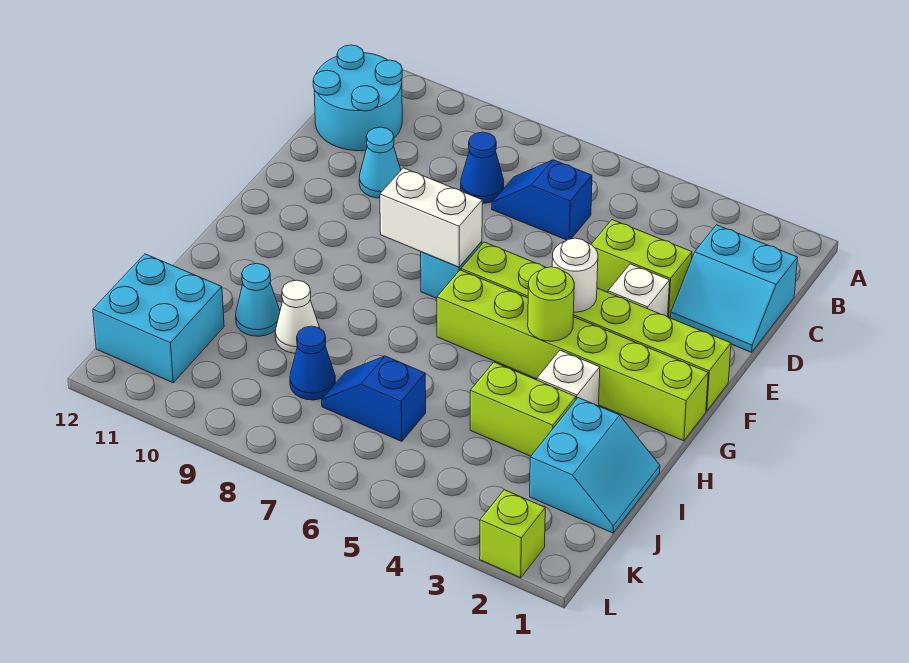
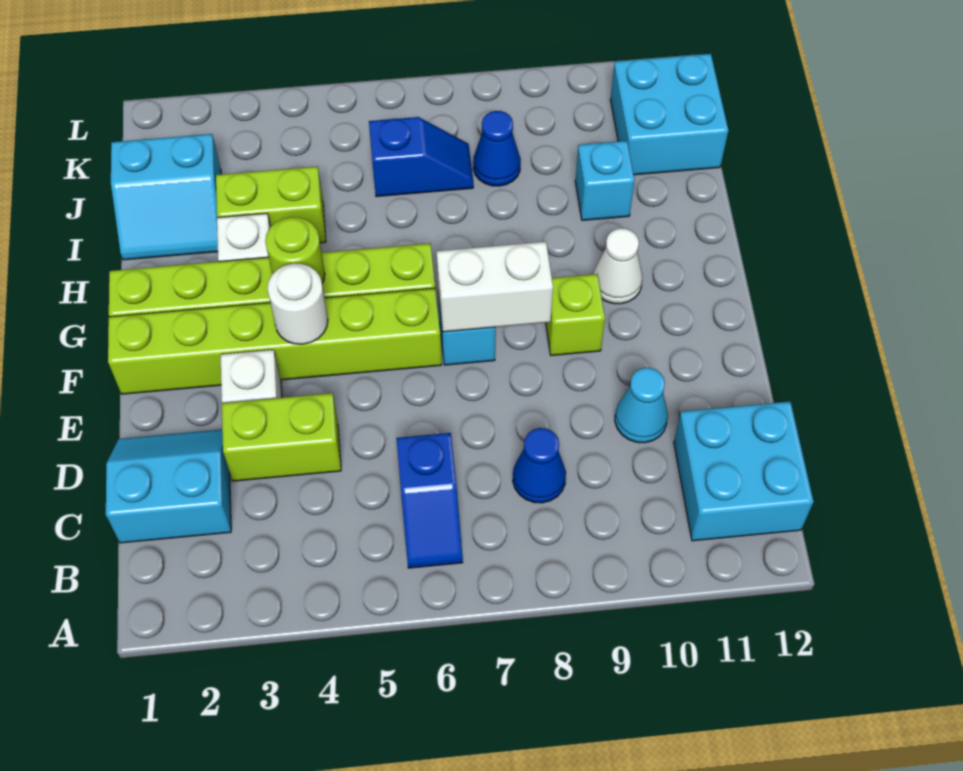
cyan round brick B11:C12 level 1 -> cyan brick B11:C12 level 1
blue slope C6:C7 level 1 top 6 -> blue slope B6:C6 level 1 top C
cyan slope I1:J2 level 1 top 2 -> cyan slope I1:J2 level 1 top J
white cone I9 level 1 -> white cone G10 level 1
cyan cone I10 level 1 -> cyan brick I10 level 1
lime brick L2 level 1 -> lime brick F9 level 1

